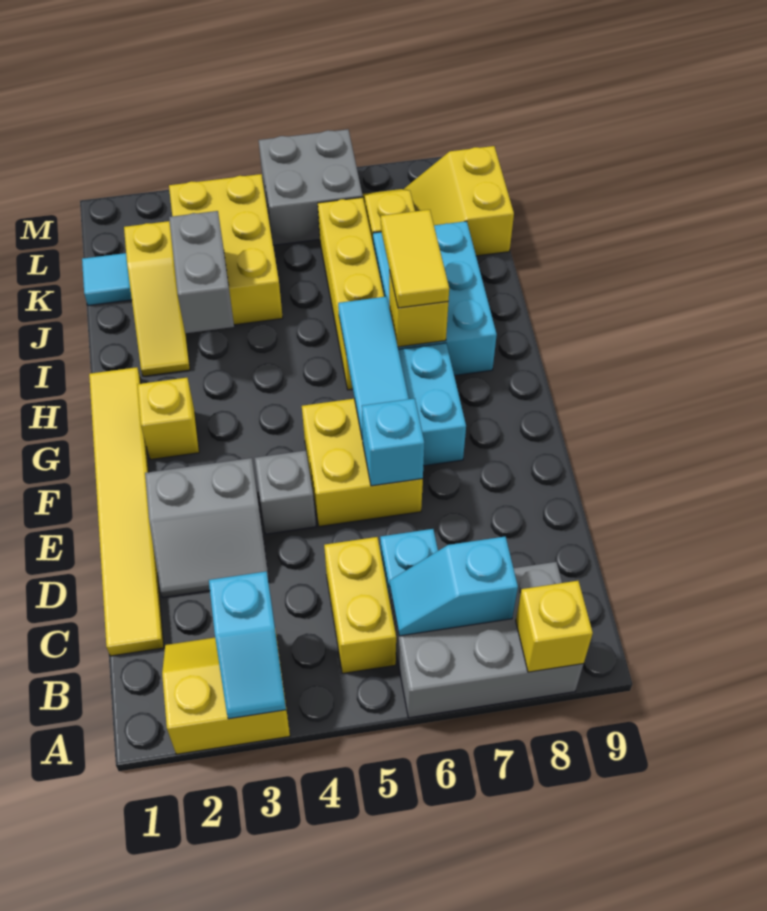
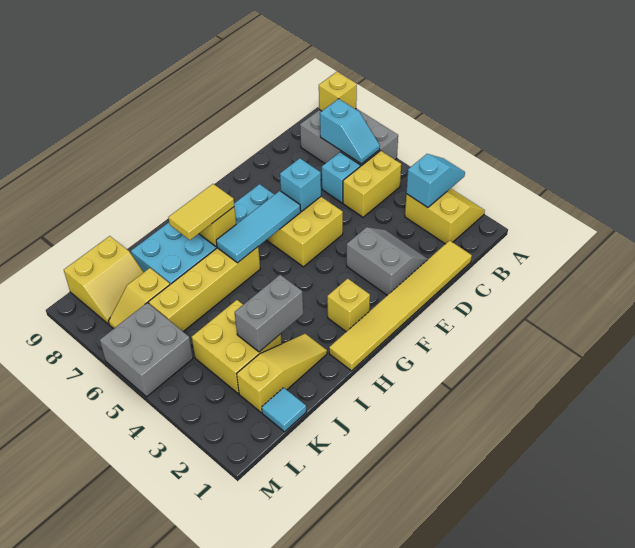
yellow slope A2:B3 level 1 top A -> yellow slope A2:B3 level 1 top B
grey brick E4 level 1 -> none
yellow brick J3:L4 level 1 -> yellow brick J3:K4 level 1

